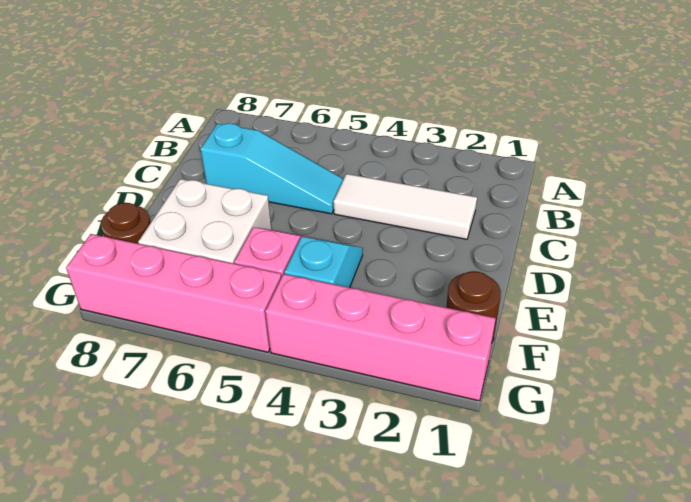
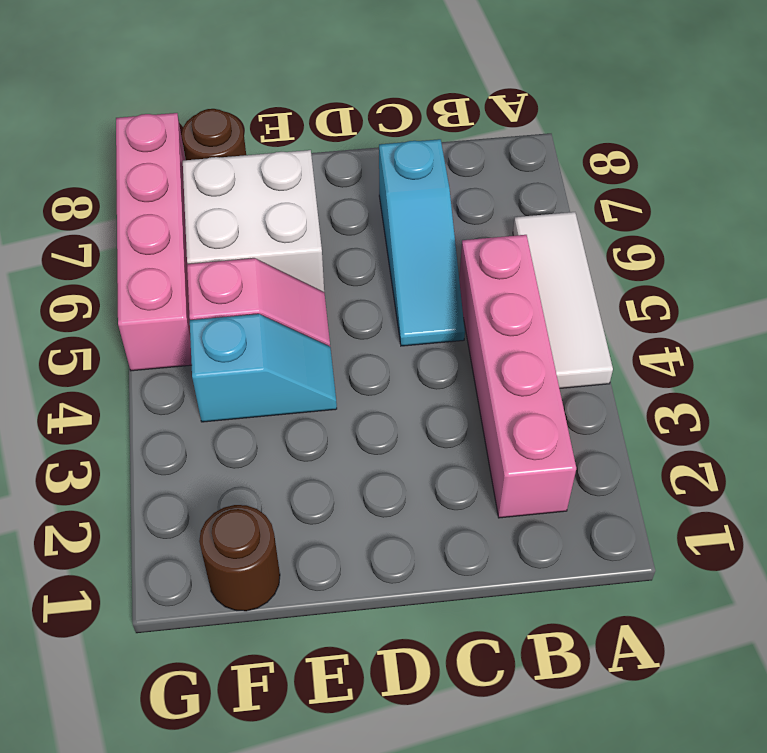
white tile C2:C4 level 1 -> white tile A4:A6 level 1
pink brick G1:G4 level 1 -> pink brick B2:B5 level 1

